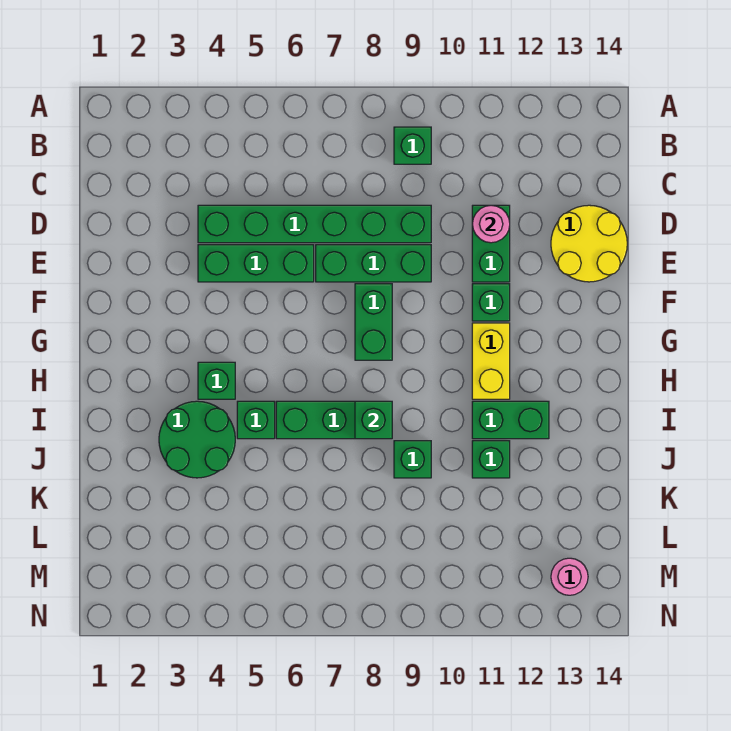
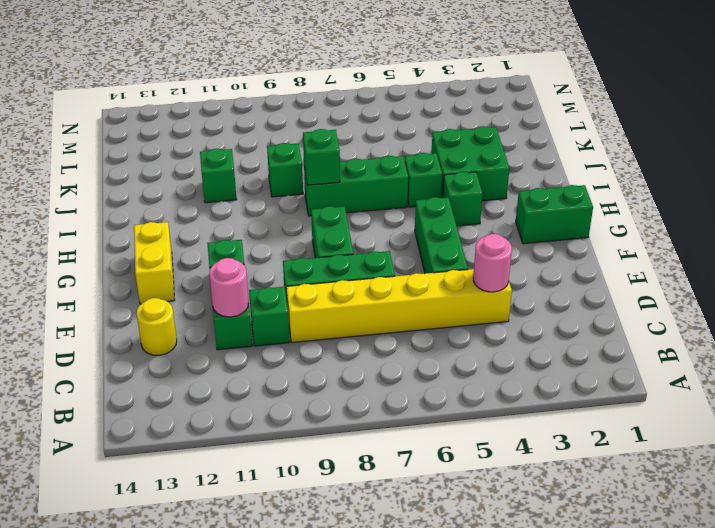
green brick B9 level 1 -> green brick D10 level 1
green brick D4:D9 level 1 -> yellow brick D4:D9 level 1
yellow round brick D13:E14 level 1 -> yellow round brick D13 level 1
green brick E4:E6 level 1 -> green brick E5:G5 level 1
yellow brick G11:H11 level 1 -> yellow brick F13:G13 level 1
green round brick I3:J4 level 1 -> green brick I3:J4 level 1
green brick I11:I12 level 1 -> green brick G1:G2 level 1
pink round brick M13 level 1 -> pink round brick D4 level 2

